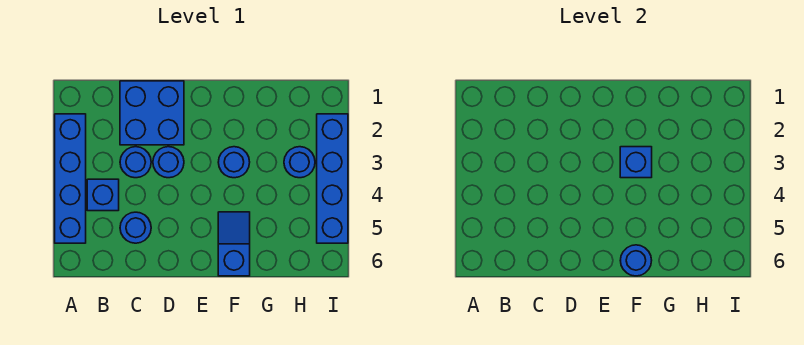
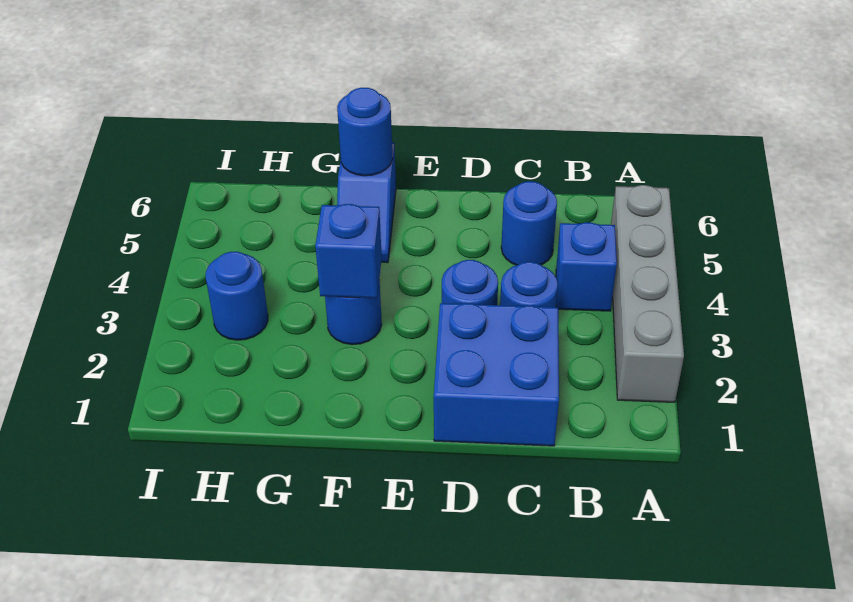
blue brick A2:A5 level 1 -> grey brick A2:A5 level 1
blue brick I2:I5 level 1 -> none

